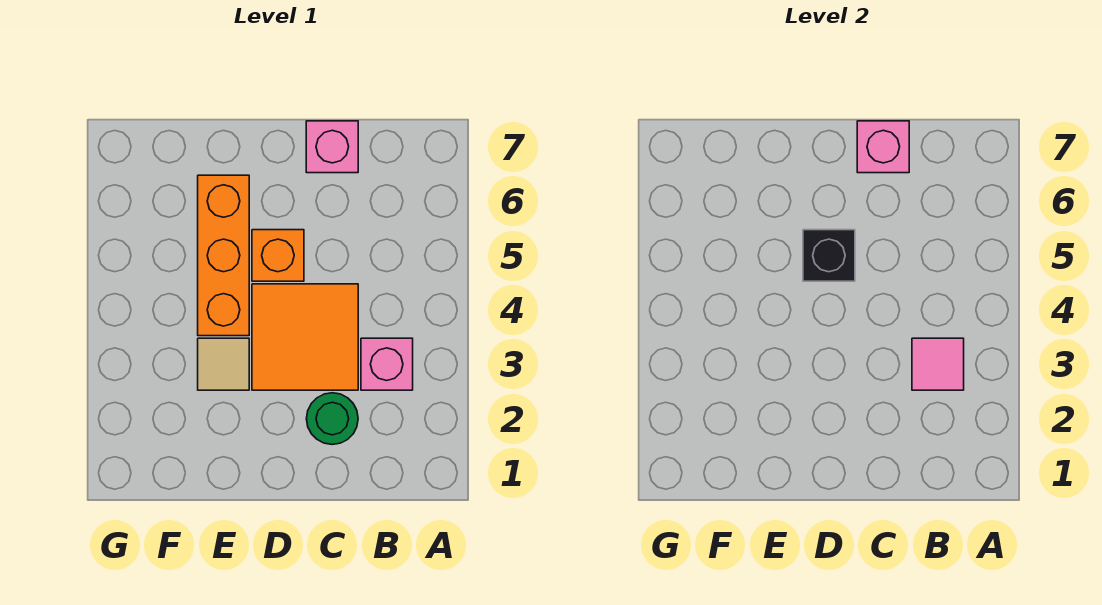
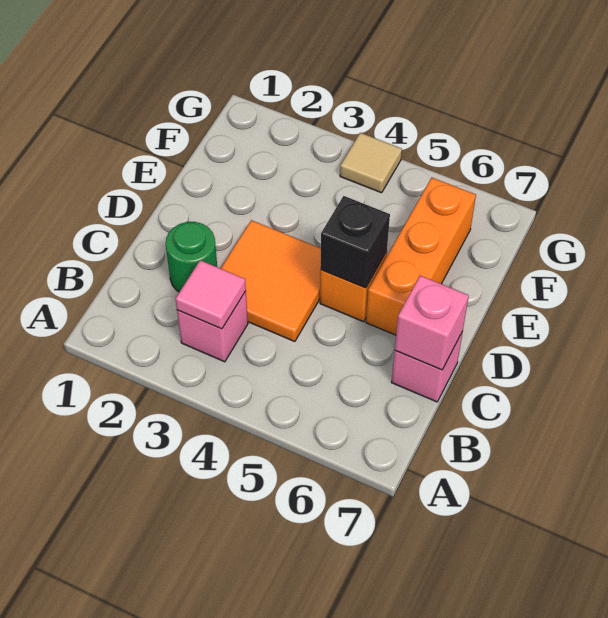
tan tile E3 level 1 -> tan tile G4 level 1
orange brick E4:E6 level 1 -> orange brick D6:F6 level 1

